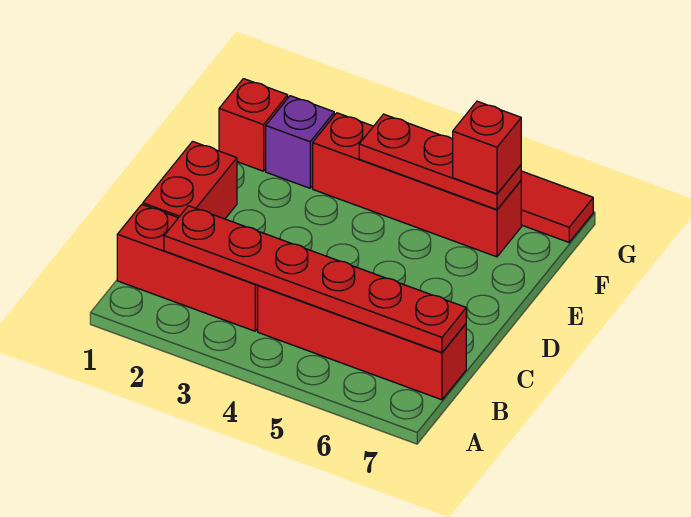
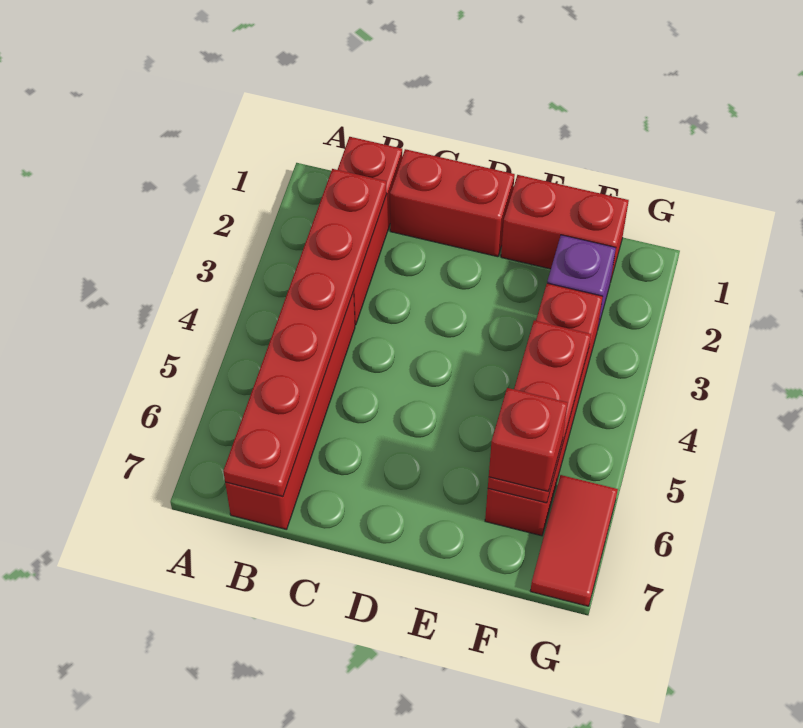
red brick F1 level 1 -> red brick E1:F1 level 1

